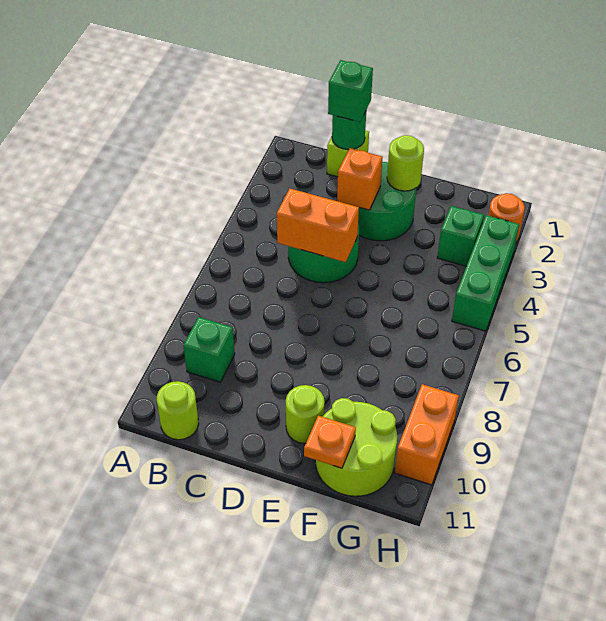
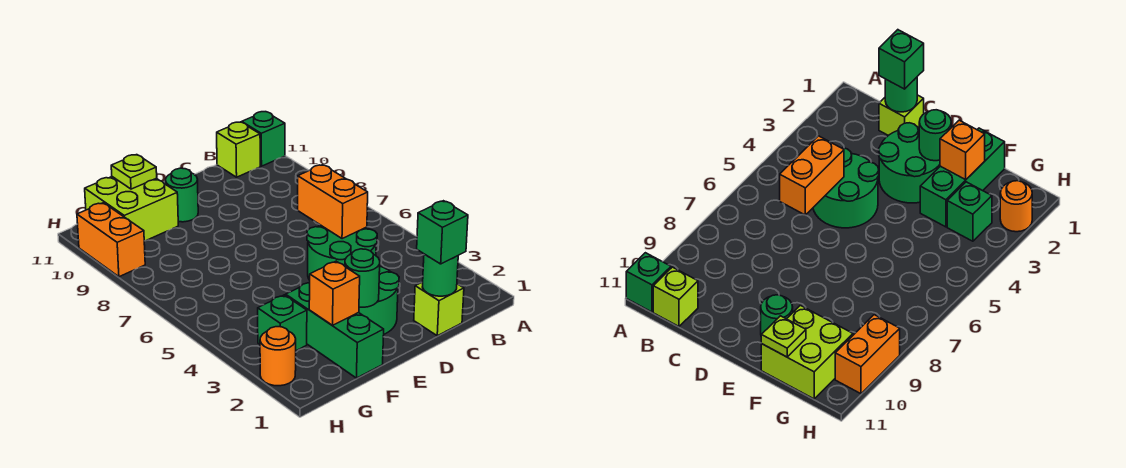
green brick B9 level 1 -> green brick A11 level 1
lime round brick B11 level 1 -> lime brick B11 level 1
orange brick C5:D5 level 2 -> orange brick C5:C6 level 2
orange brick D3 level 2 -> orange brick F2 level 2
lime round brick E2 level 2 -> green round brick E2 level 2
lime round brick E10 level 1 -> green round brick E10 level 1
lime round brick F10:G11 level 1 -> lime brick F10:G11 level 1
orange plate F11 level 2 -> lime plate F11 level 2
green brick H3:H5 level 1 -> green brick F1:F3 level 1

